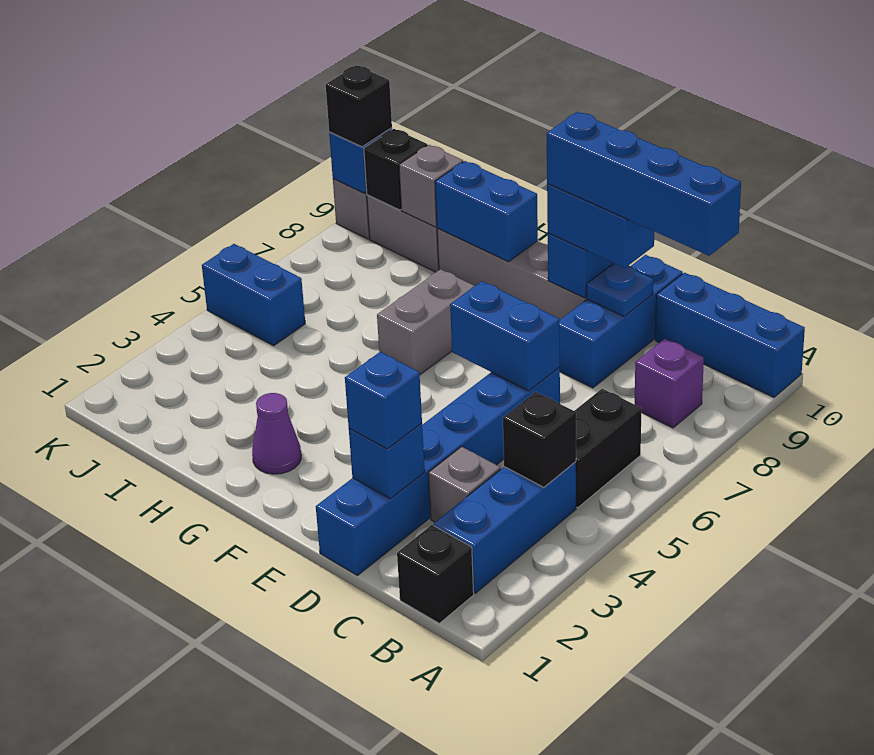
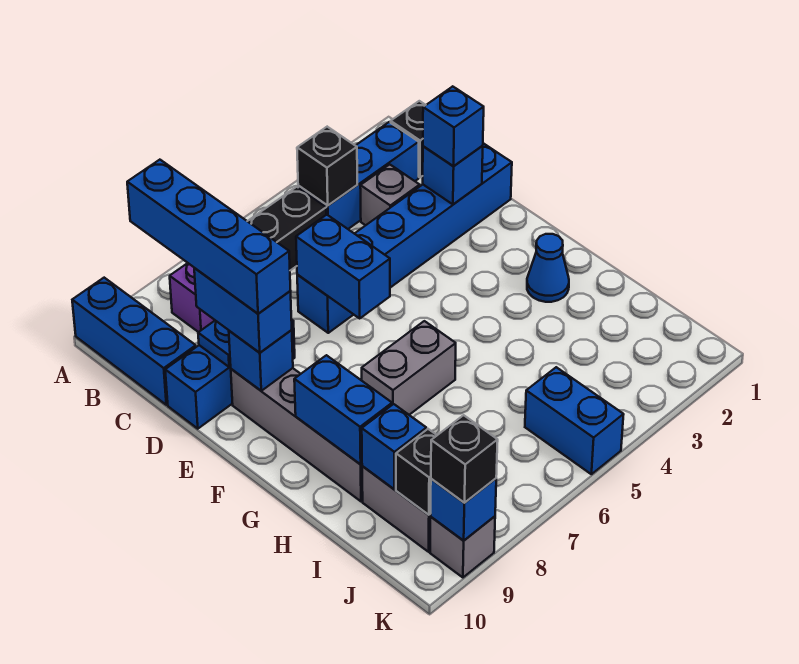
purple cone G2 level 1 -> blue cone G2 level 1
grey brick I9 level 2 -> blue brick I9 level 2

